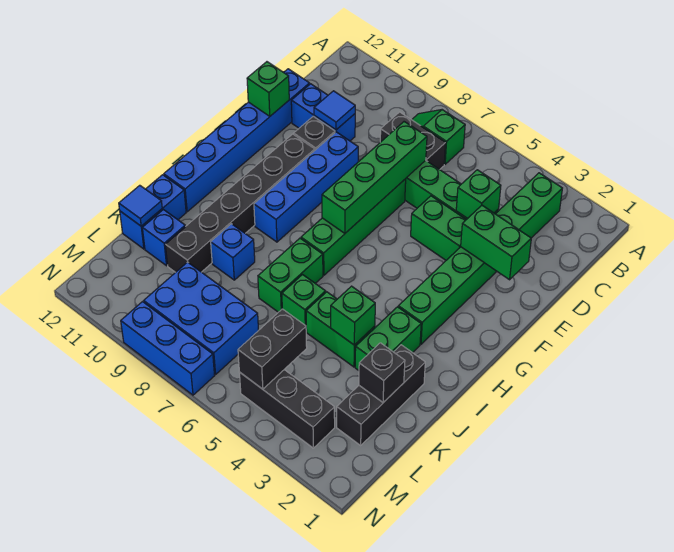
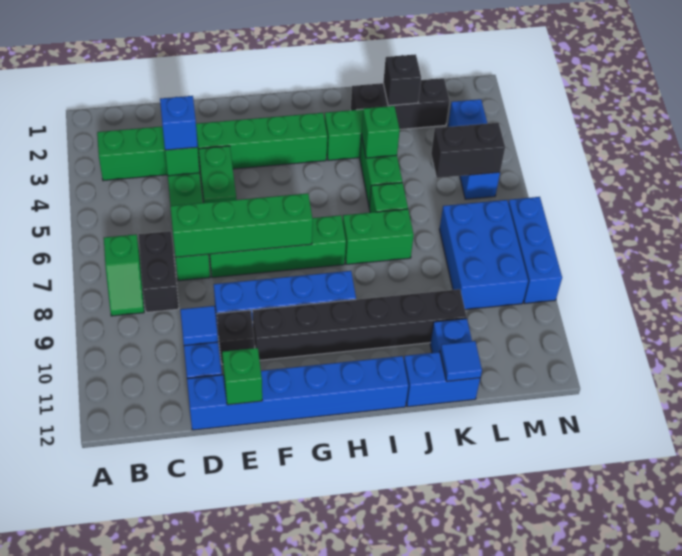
green brick E2:E3 level 2 -> none
blue brick J9 level 1 -> blue brick D4 level 3
black brick M3:M5 level 1 -> blue brick M3:M5 level 1

